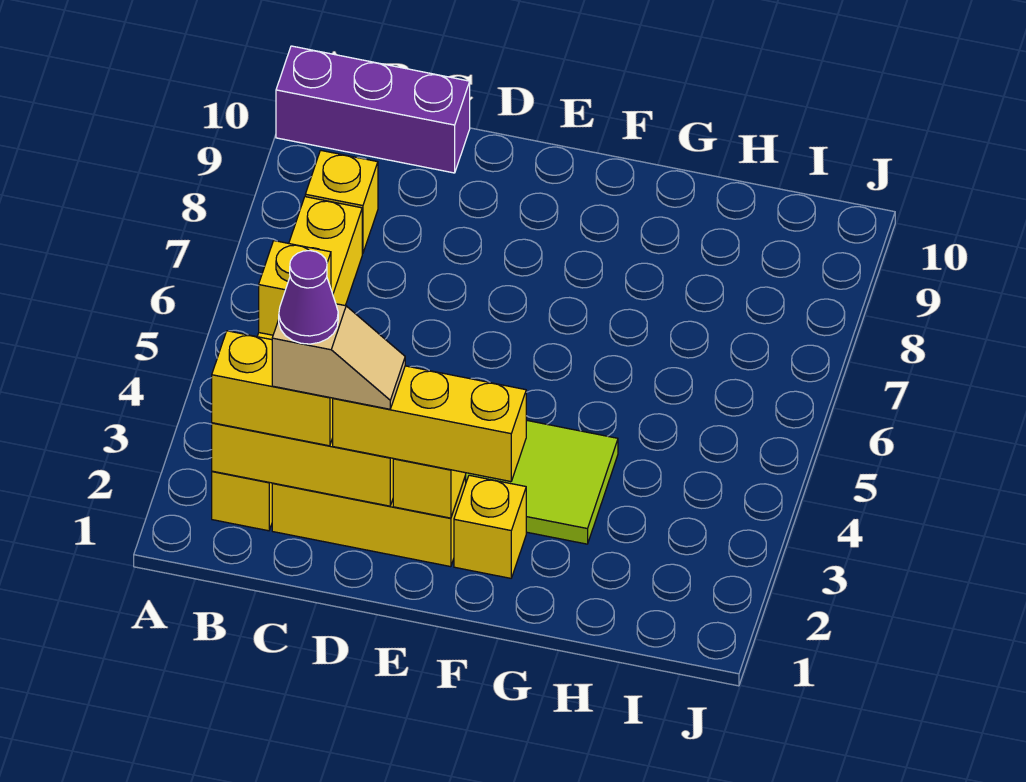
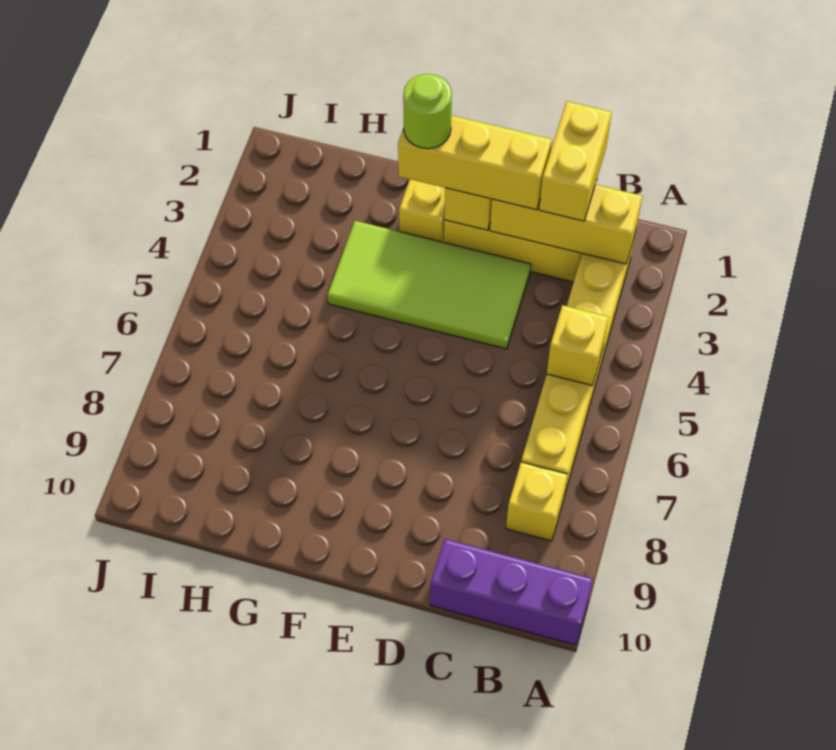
yellow brick B2:C2 level 3 -> yellow brick C1:C2 level 3
tan slope C2:D2 level 4 top C -> none
purple cone C2 level 5 -> none
none -> lime round brick F2 level 4

